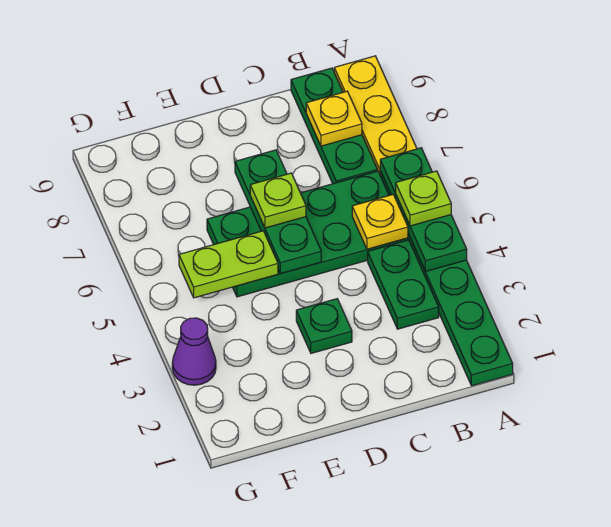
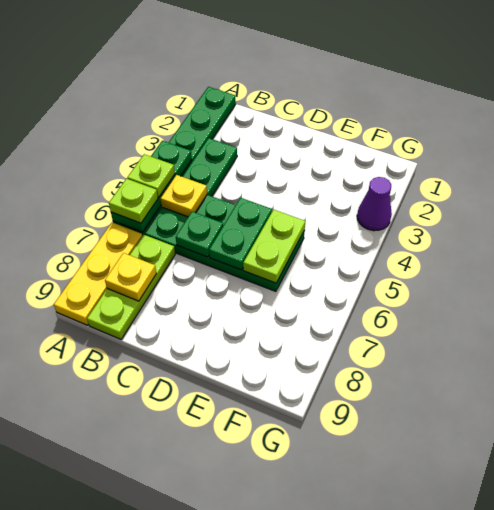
green plate B7:B9 level 1 -> lime plate B7:B9 level 1
green plate D3 level 1 -> green plate C6 level 2
green plate D5:D7 level 2 -> green plate D5:D6 level 2
lime plate D6 level 3 -> lime plate A6 level 3
lime plate E5:F5 level 2 -> lime plate E5:E6 level 2

